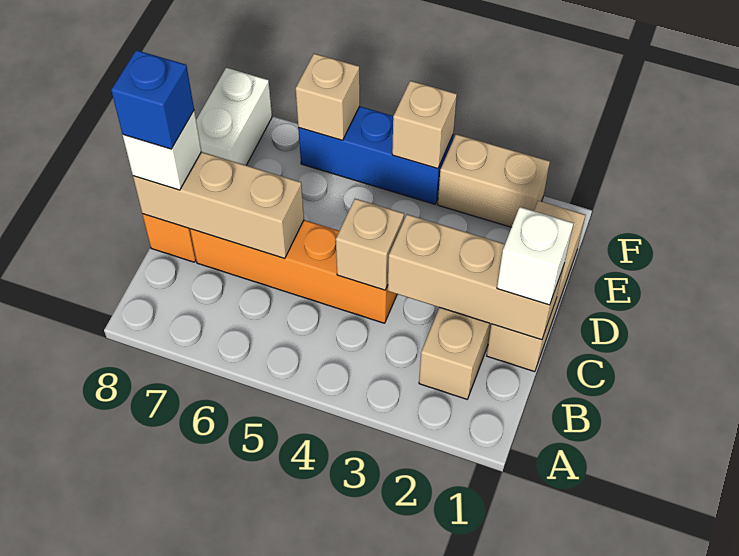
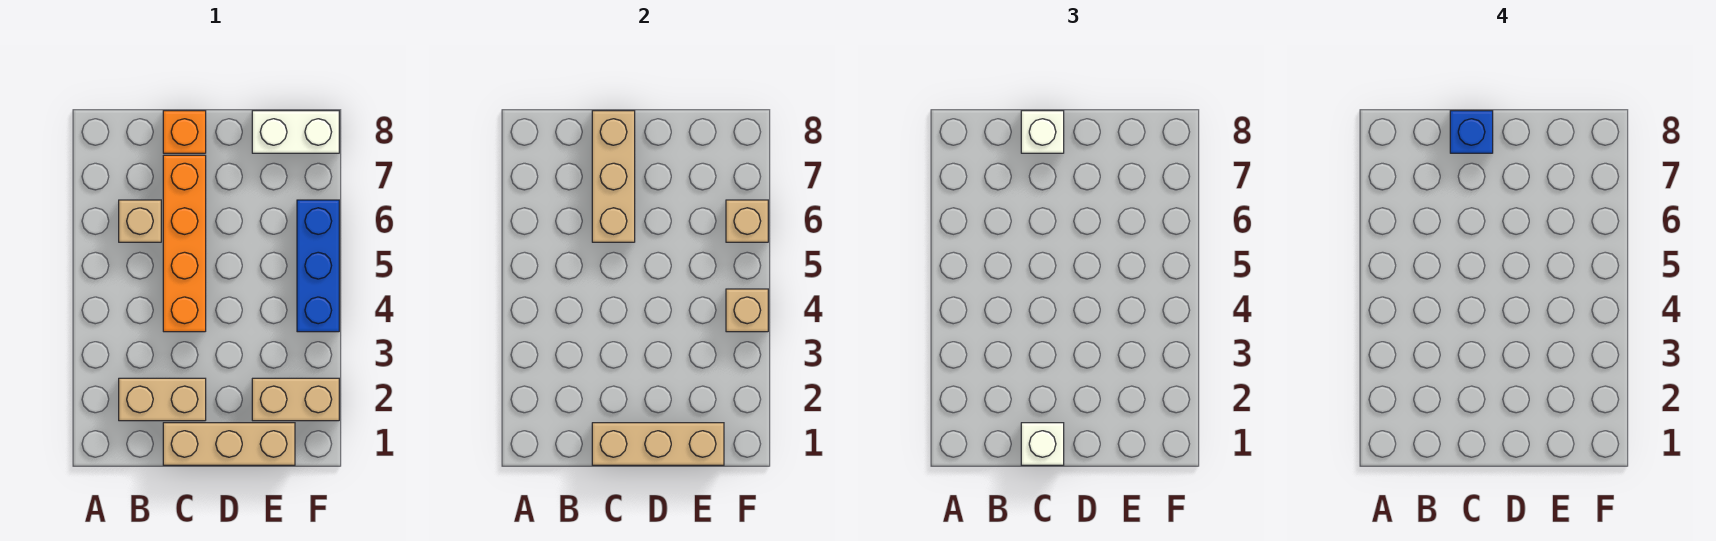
tan brick C1:C3 level 2 -> tan brick C1:E1 level 2
tan brick C4 level 2 -> tan brick B6 level 1
tan brick F2:F3 level 1 -> tan brick E2:F2 level 1

